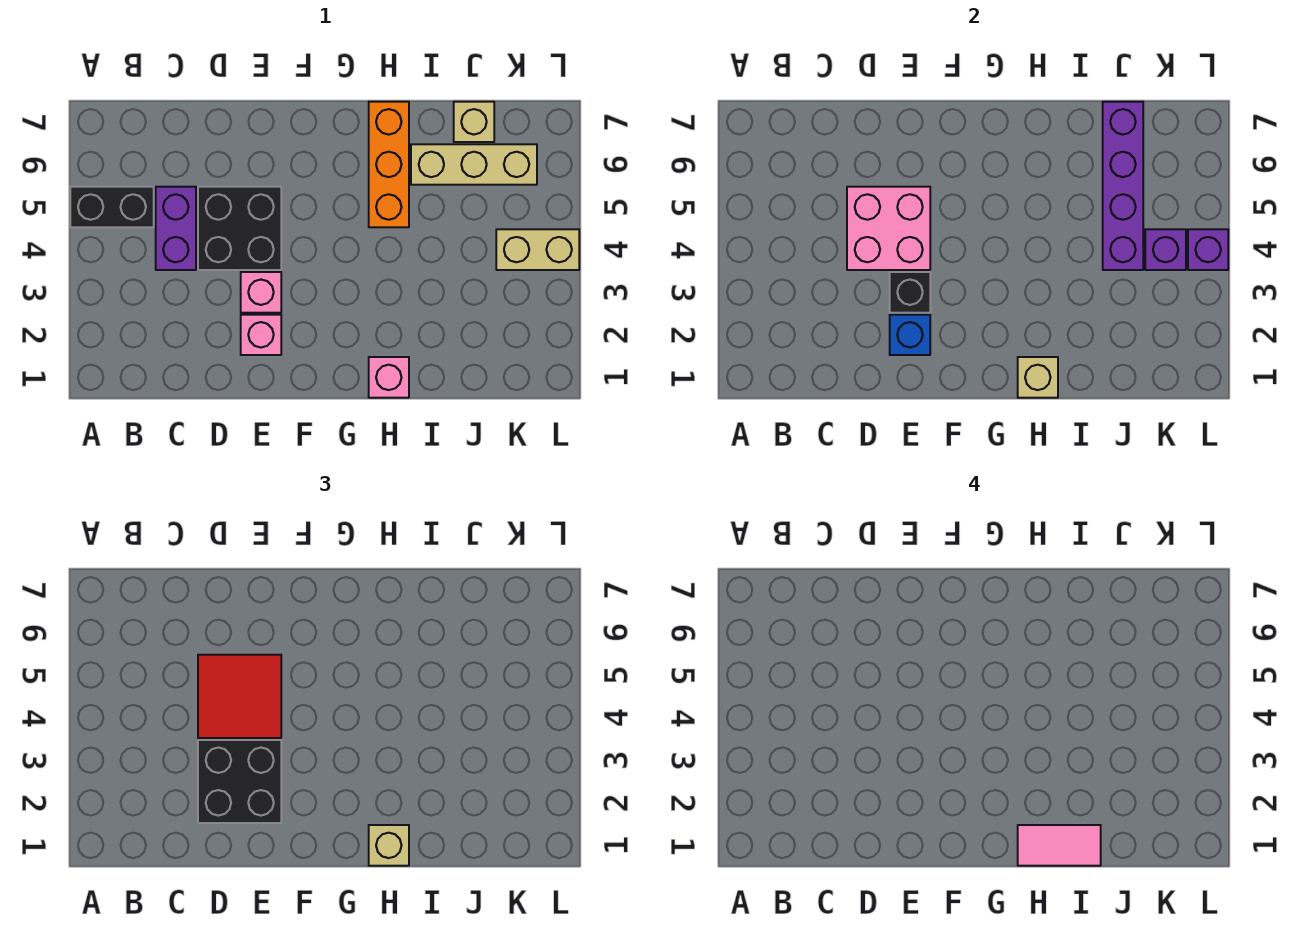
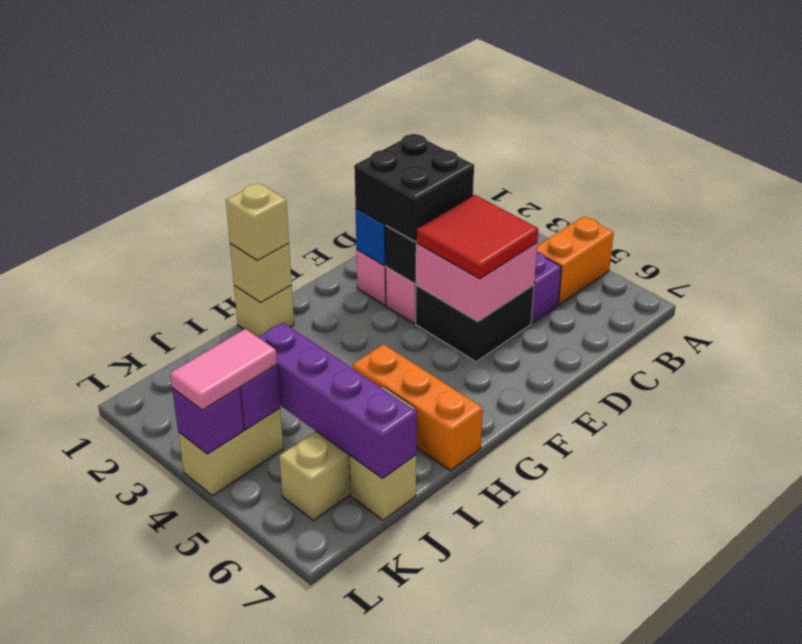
black brick A5:B5 level 1 -> orange brick A5:B5 level 1
pink brick H1 level 1 -> tan brick H1 level 1
pink tile H1:I1 level 4 -> pink tile K4:L4 level 3

